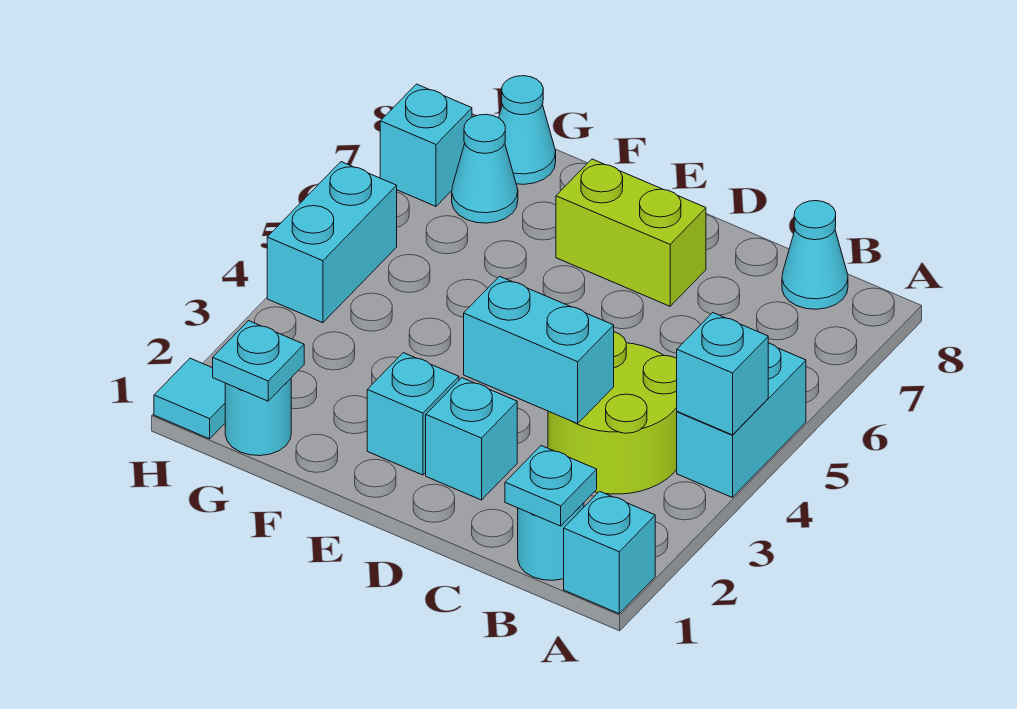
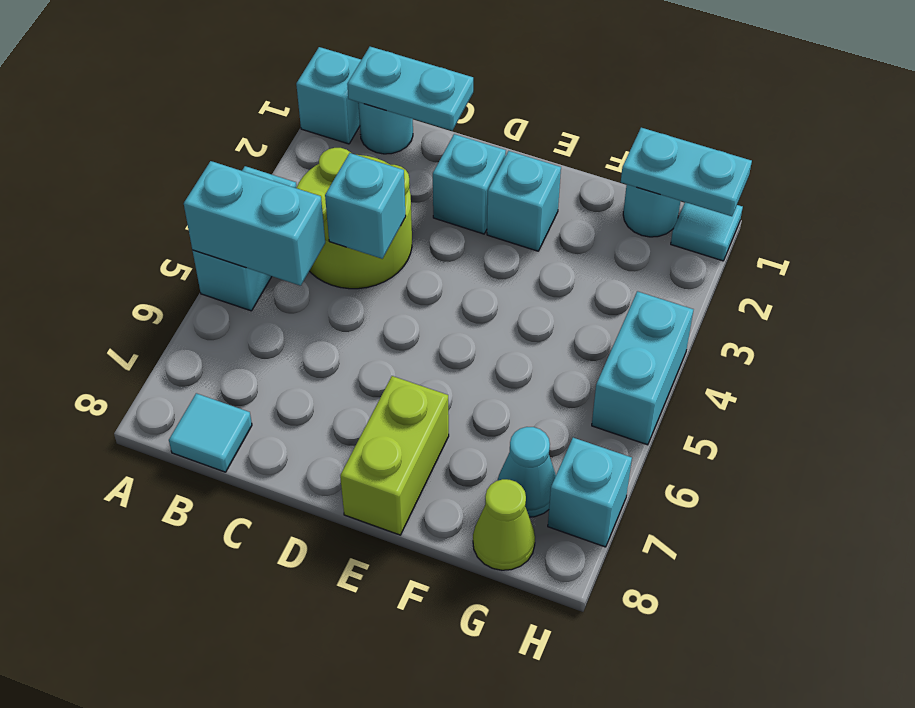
cyan brick A4 level 2 -> cyan brick C4 level 2
cyan plate B1 level 2 -> cyan plate B1:C1 level 2
cyan cone B8 level 1 -> cyan tile B8 level 1
cyan brick C3:D3 level 2 -> cyan brick A5:B5 level 2
lime brick D7:E7 level 1 -> lime brick E7:E8 level 1
cyan plate G1 level 2 -> cyan plate G1:H1 level 2
cyan cone G8 level 1 -> lime cone G8 level 1

